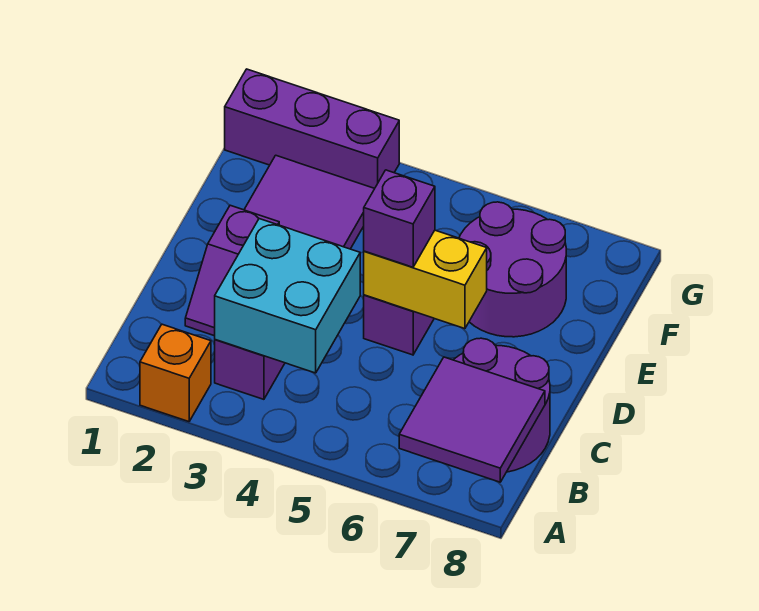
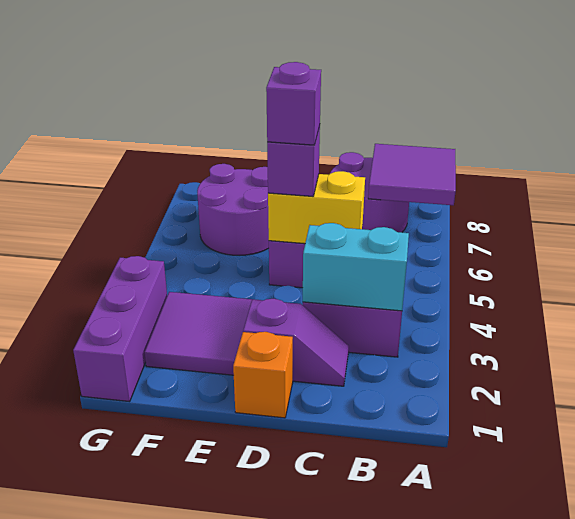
orange brick A2 level 1 -> orange brick D1 level 1
cyan brick B3:C4 level 2 -> cyan brick B3:C3 level 2
yellow brick D5:D6 level 2 -> yellow brick C5:D5 level 2
none -> purple brick D5 level 4

